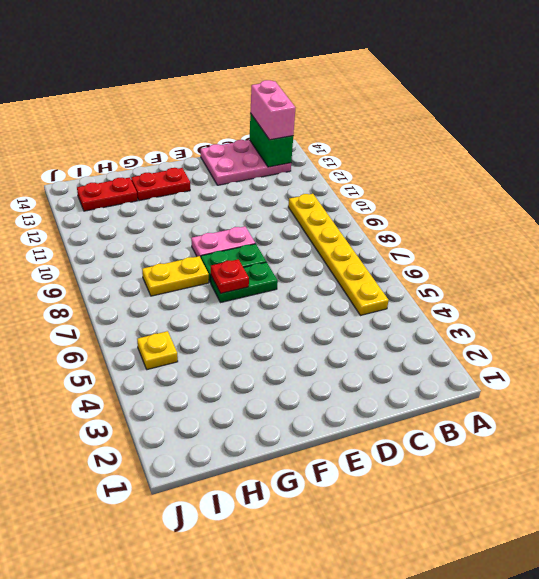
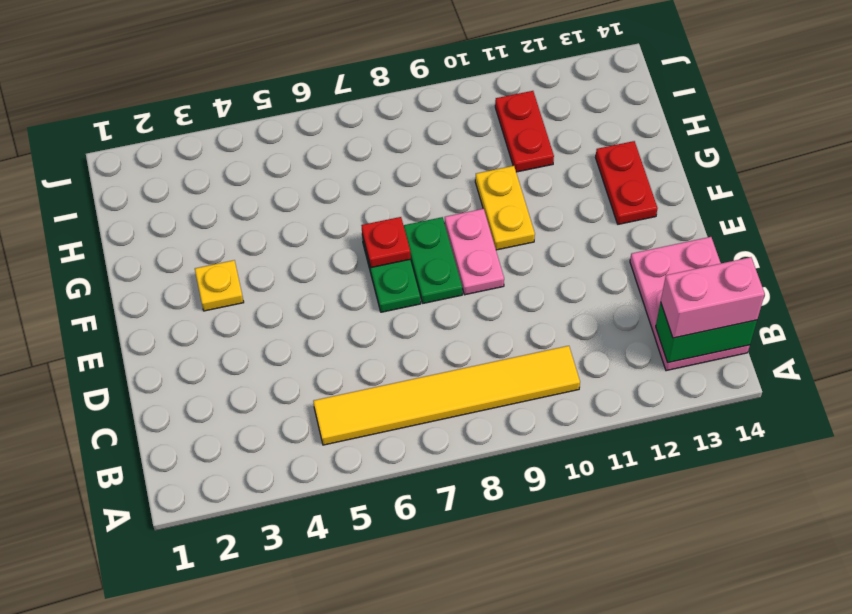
yellow plate B5:B10 level 1 -> yellow tile B5:B10 level 1
yellow plate G8:H8 level 1 -> yellow plate F10:G10 level 1
red plate H13:I13 level 1 -> red plate H11:I11 level 1
yellow plate I5 level 1 -> yellow plate F3 level 1

